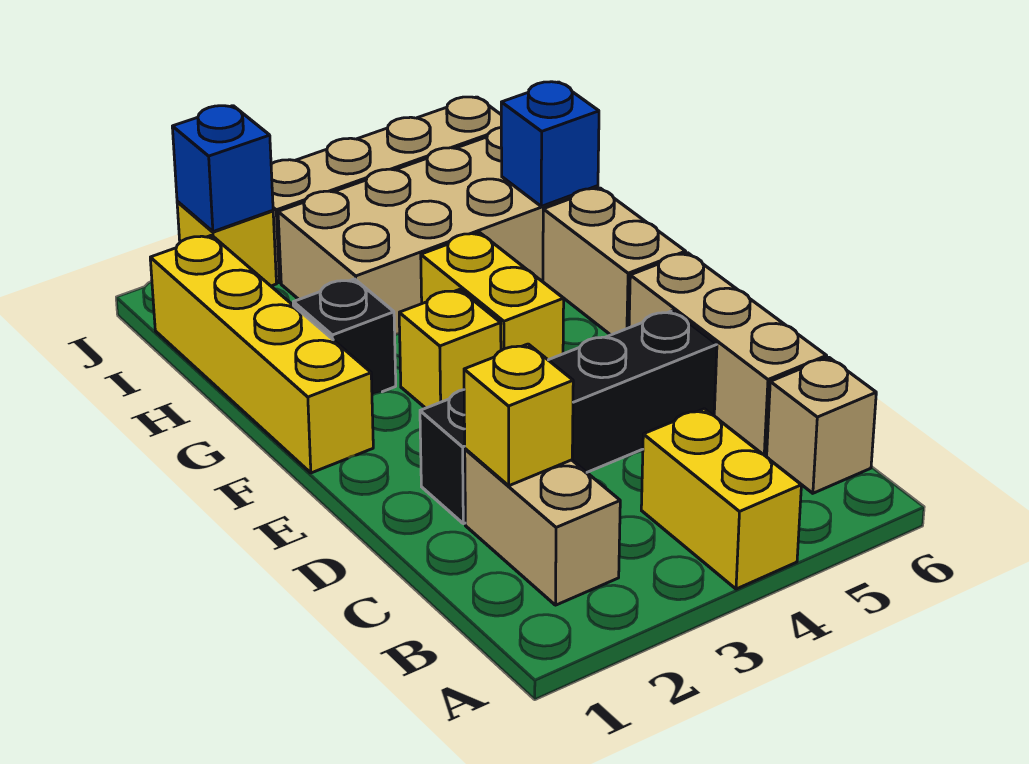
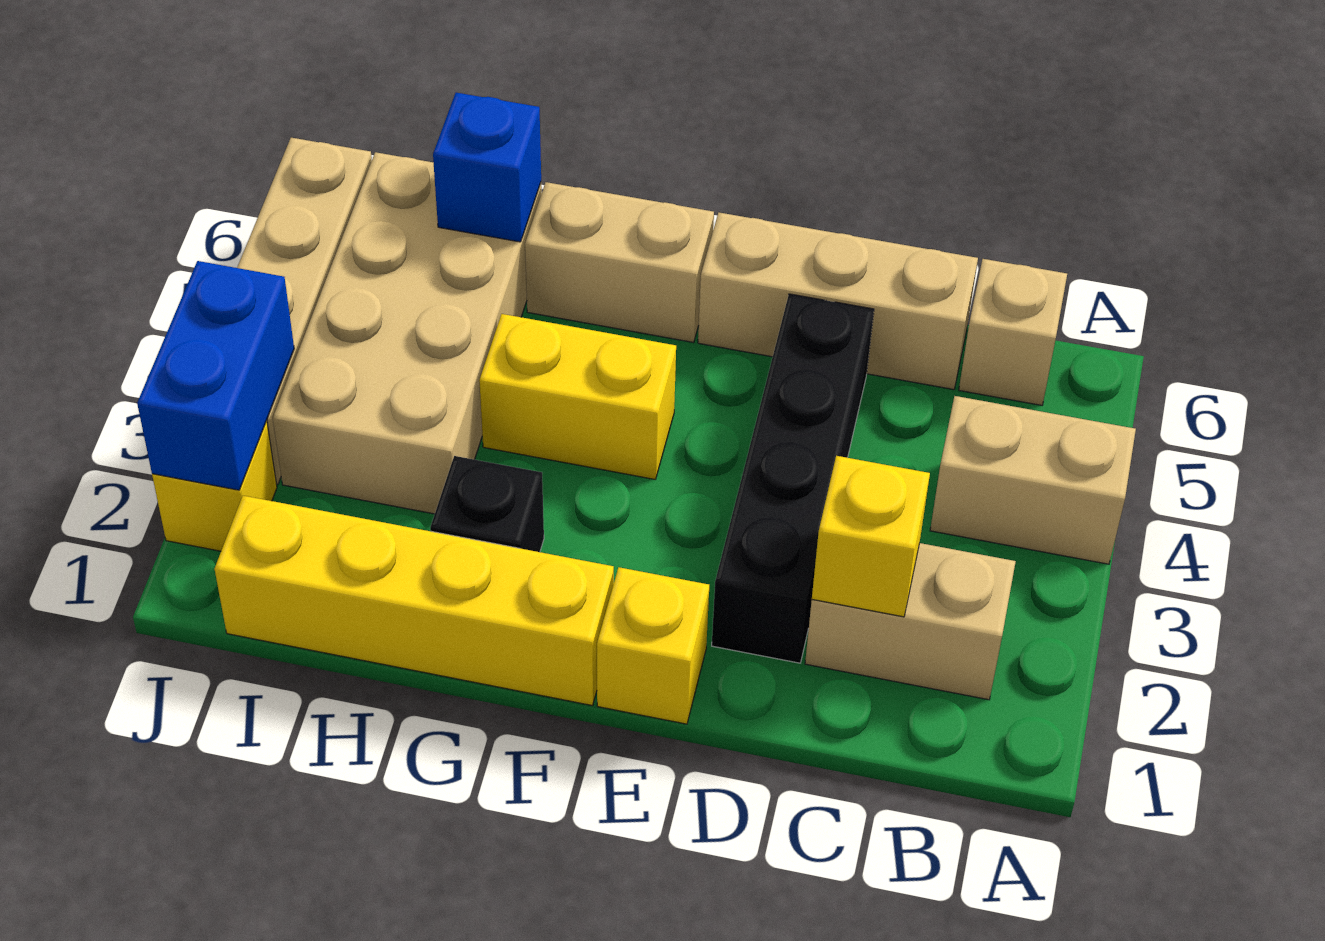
yellow brick A4:B4 level 1 -> tan brick A4:B4 level 1
yellow brick F3 level 1 -> yellow brick E1 level 1
blue brick J2 level 2 -> blue brick J2:J3 level 2

